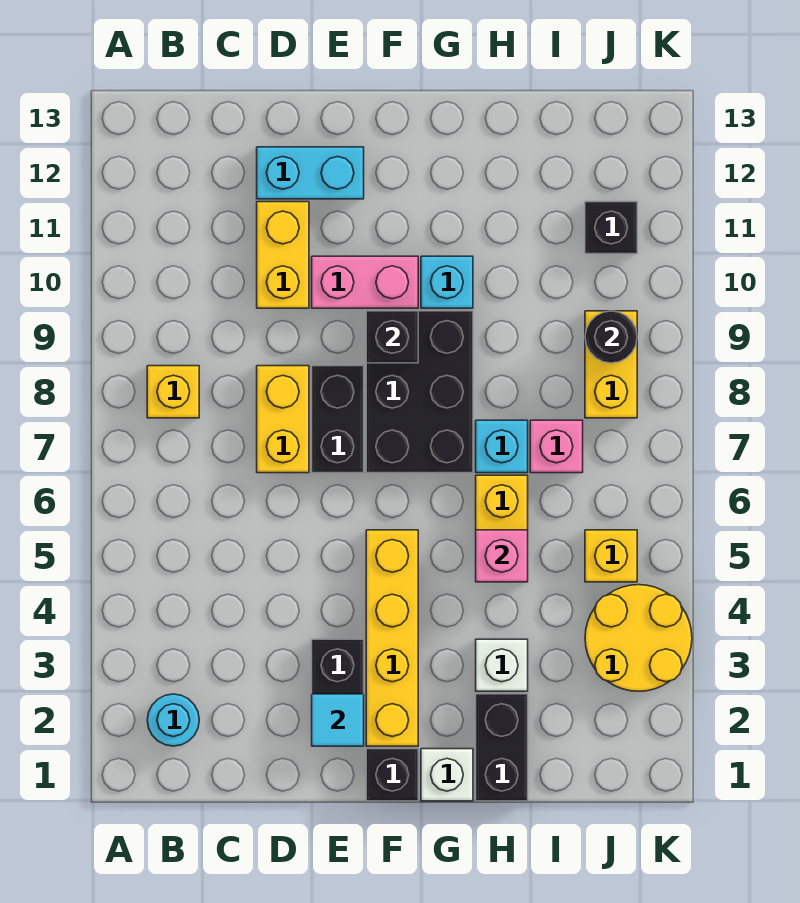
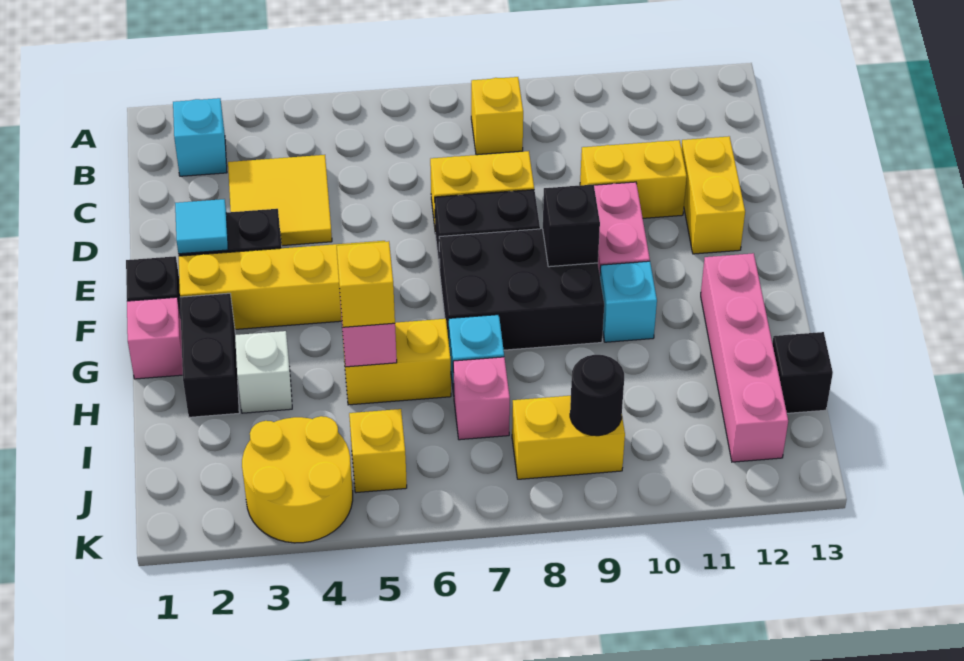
cyan round brick B2 level 1 -> cyan brick B2 level 1
none -> yellow tile C3:D4 level 1
cyan brick D12:E12 level 1 -> yellow brick D12:E12 level 1
white brick G1 level 1 -> pink brick G1 level 1
none -> pink brick G12:J12 level 1
black brick H1:H2 level 1 -> black brick G2:H2 level 1
none -> yellow brick H5 level 3
black brick J11 level 1 -> black brick I13 level 1

